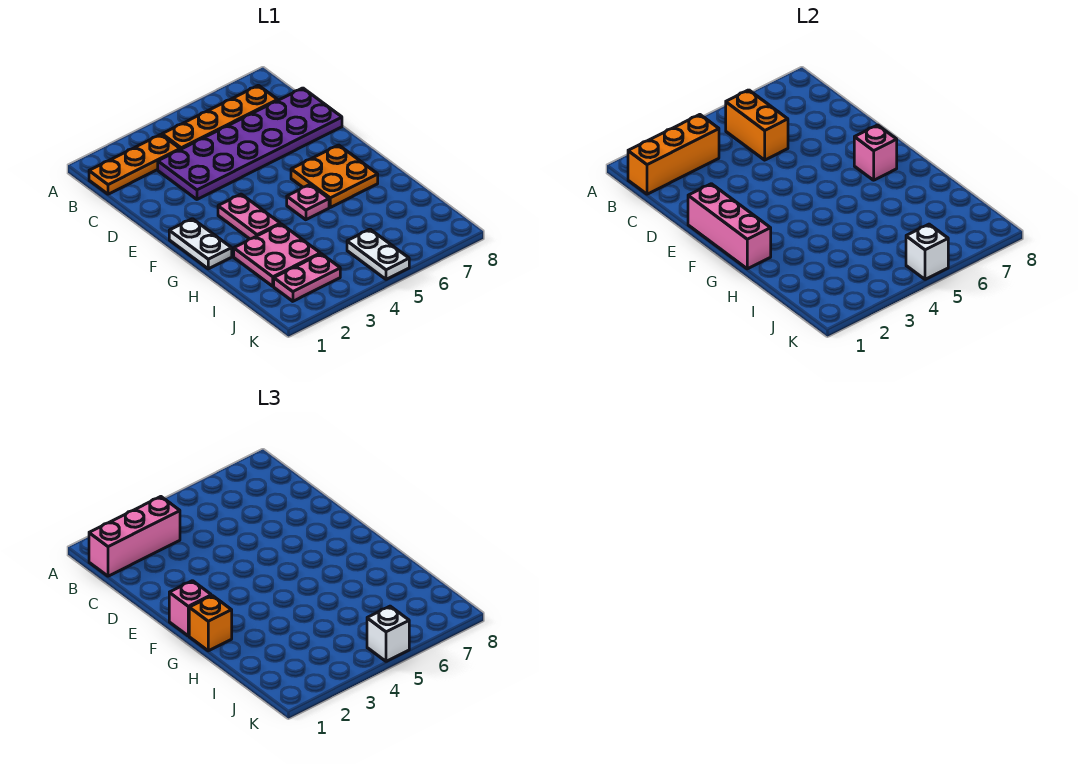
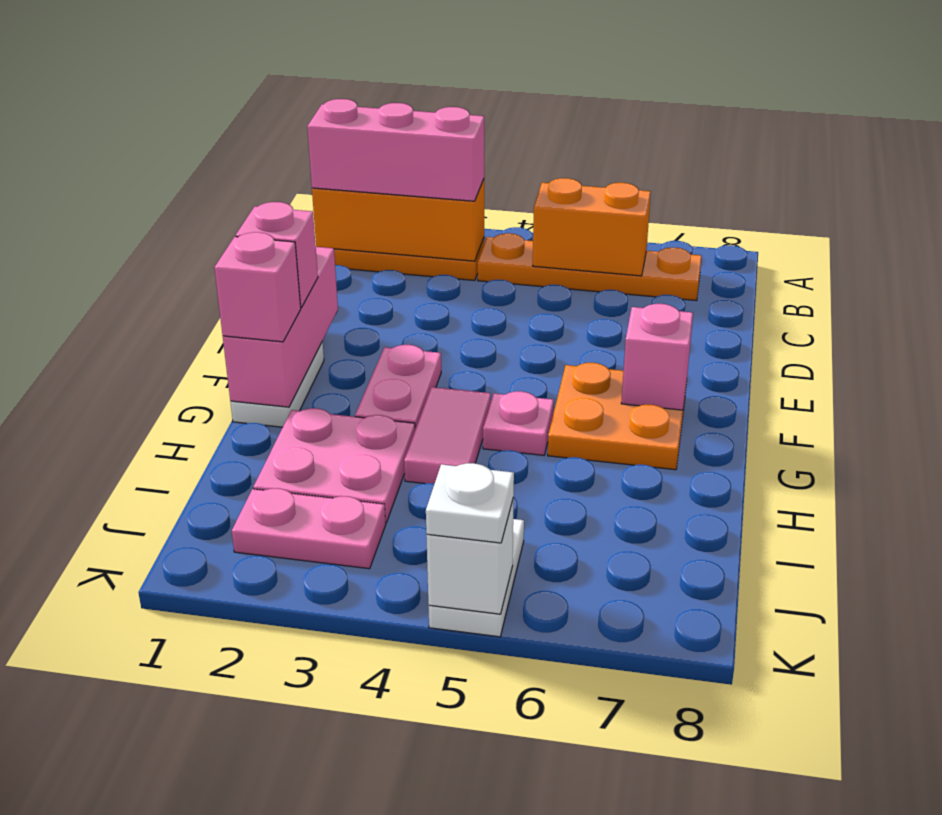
orange brick B5:C5 level 2 -> orange brick B5:B6 level 2
purple plate C3:D8 level 1 -> none
orange brick G1 level 3 -> pink brick G1 level 3
none -> pink tile G4:H4 level 1
white brick K5 level 3 -> white plate K5 level 3

